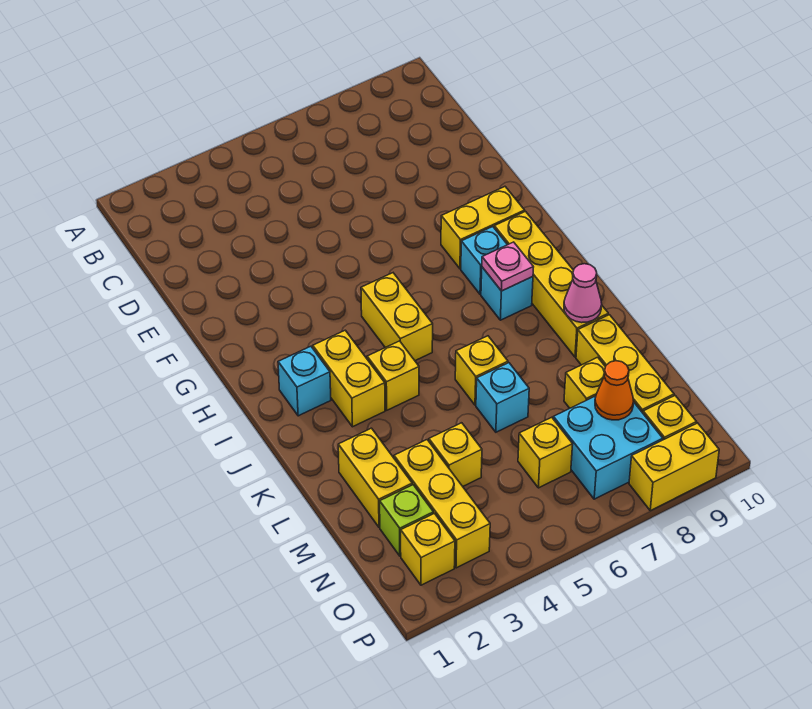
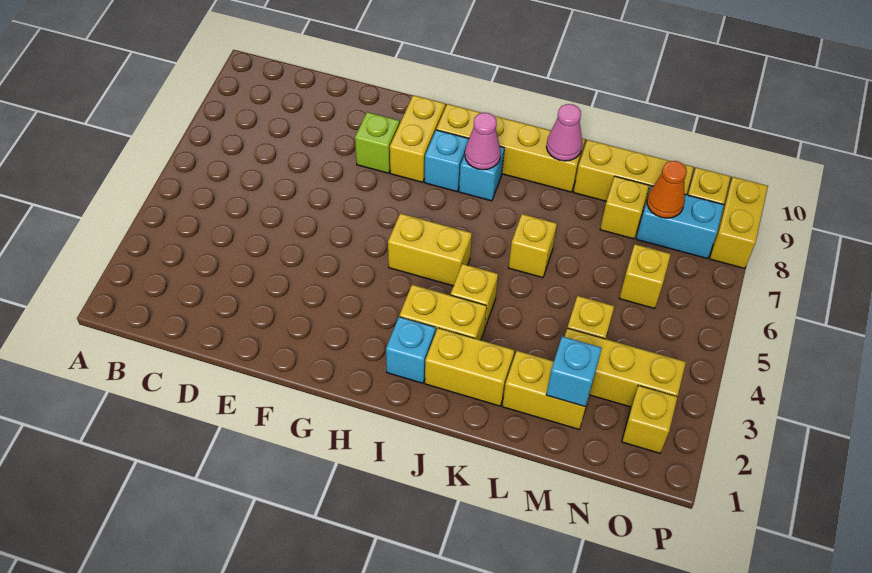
pink plate I8 level 2 -> pink cone I8 level 2
none -> yellow brick J2:K2 level 1
cyan brick L6 level 1 -> cyan brick M2 level 2
lime brick N2 level 1 -> lime brick F8 level 1
cyan brick N7:O8 level 1 -> cyan brick N8:O8 level 1

